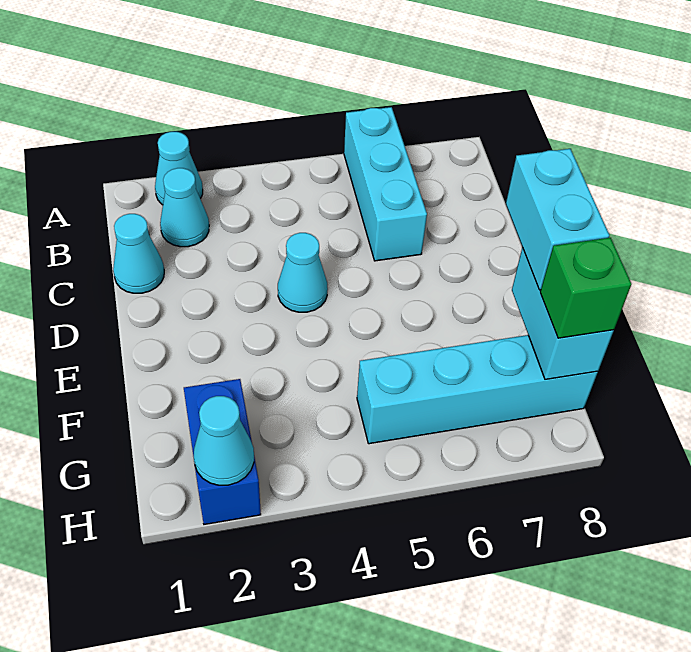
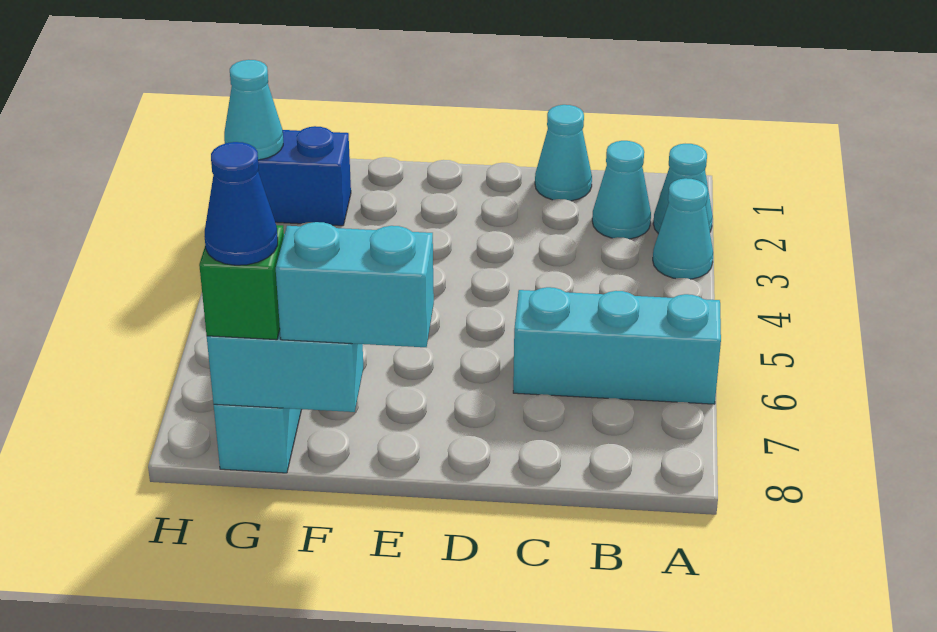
cyan cone D4 level 1 -> cyan cone A3 level 1
none -> blue cone G8 level 4

